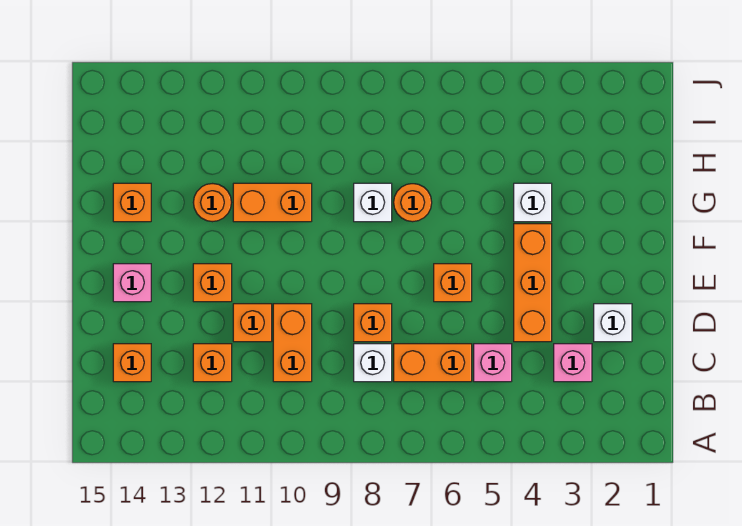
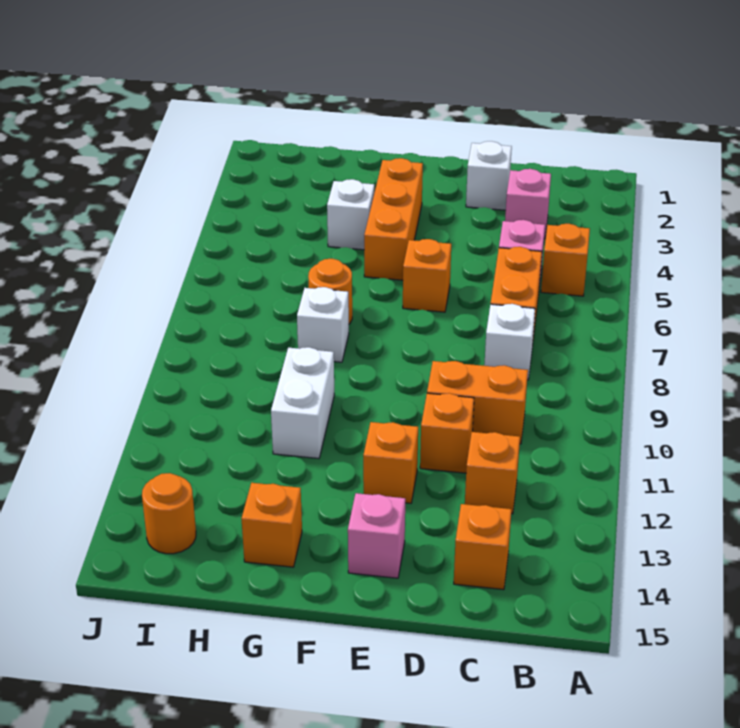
orange brick D4:F4 level 1 -> orange brick F3:F5 level 1
orange brick D8 level 1 -> orange brick B5 level 1
orange brick G10:G11 level 1 -> white brick G10:G11 level 1
orange round brick G12 level 1 -> orange round brick I14 level 1

